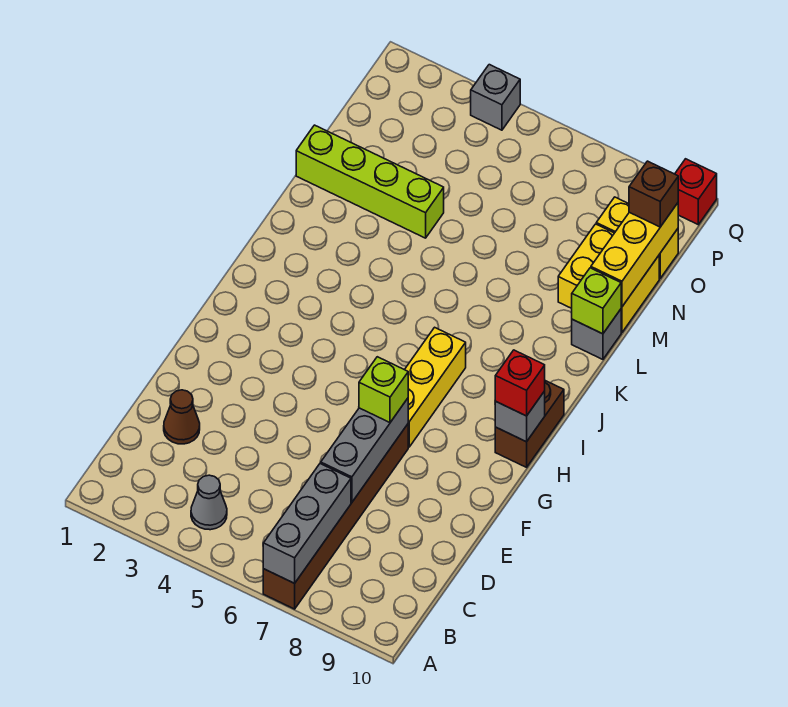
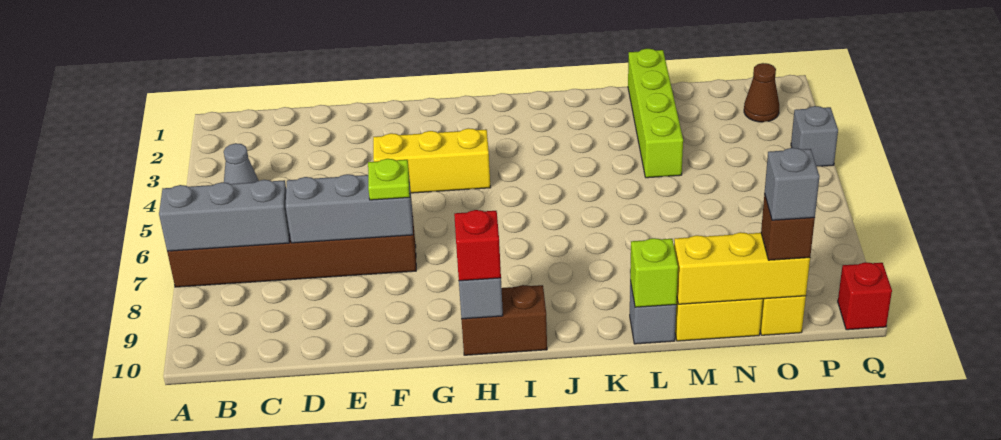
brown cone D2 level 1 -> brown cone P2 level 1
lime brick F7 level 3 -> lime plate F7 level 3
yellow brick G7:I7 level 1 -> yellow brick F4:H4 level 1
none -> grey brick O10 level 4

